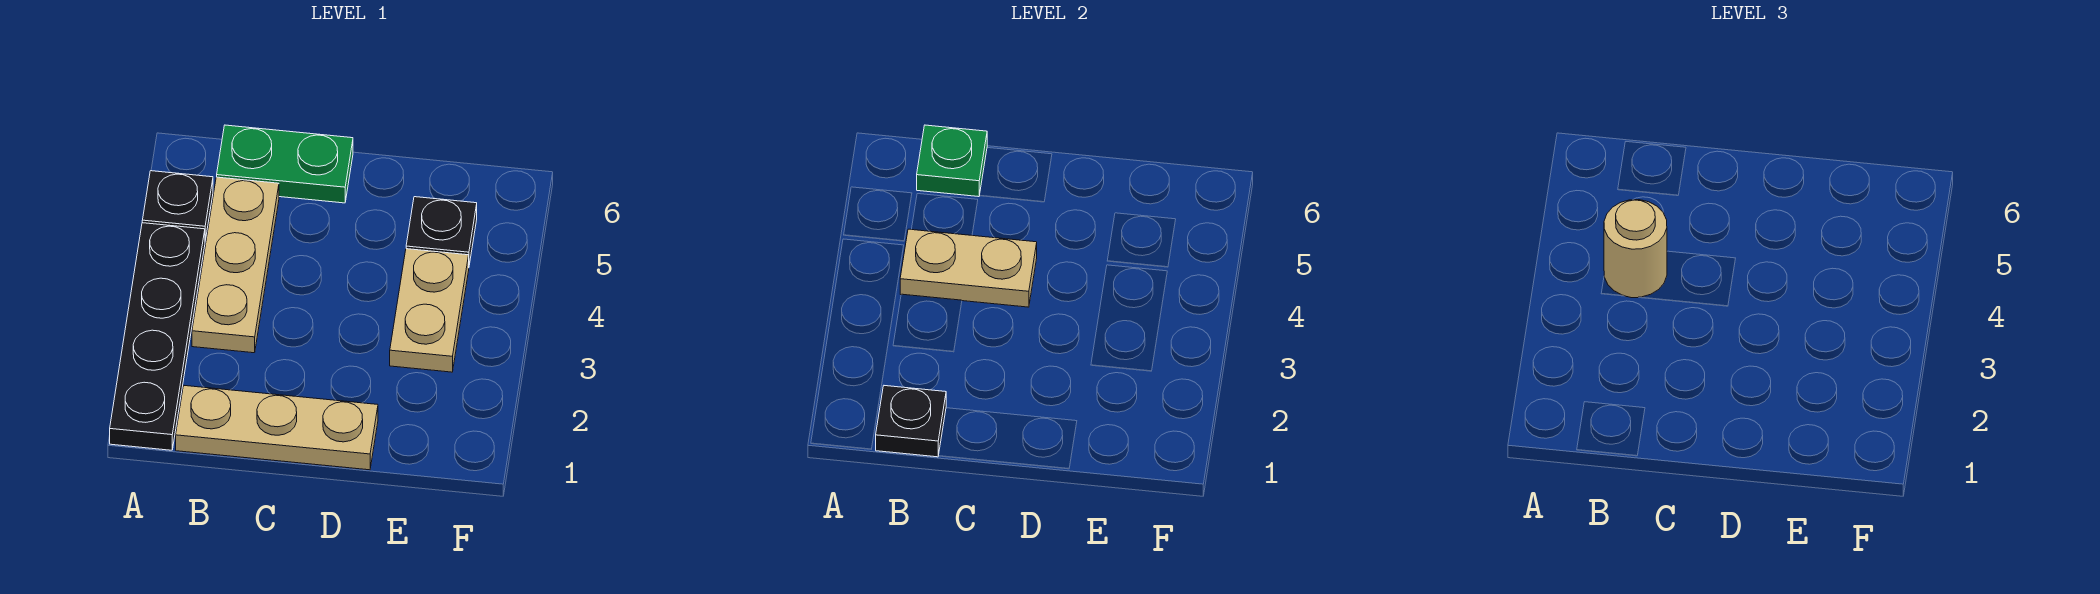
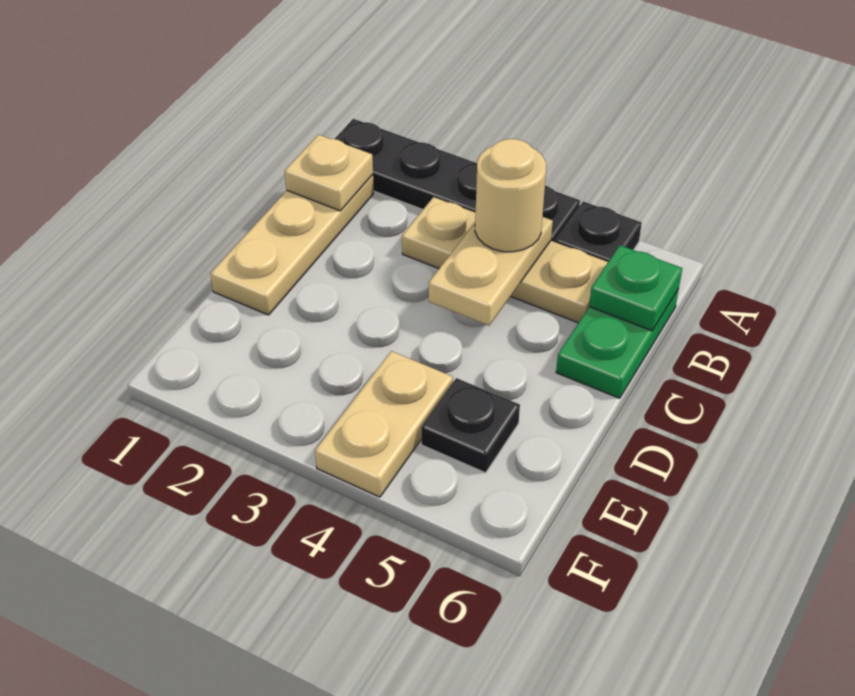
black plate B1 level 2 -> tan plate B1 level 2
tan plate E3:E4 level 1 -> tan plate E4:F4 level 1

